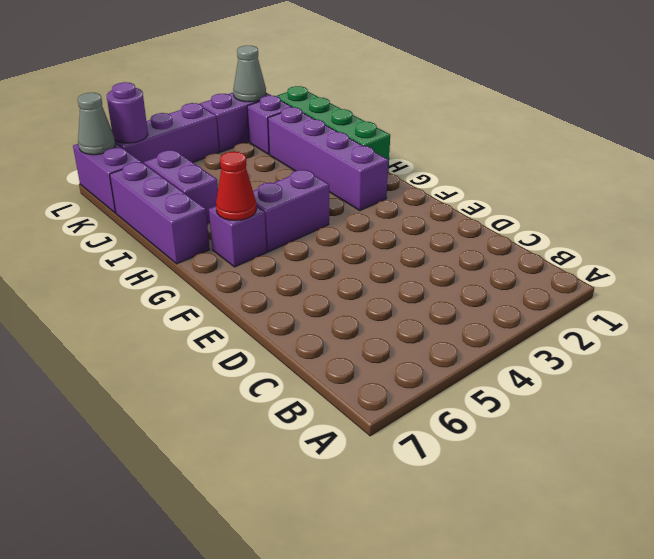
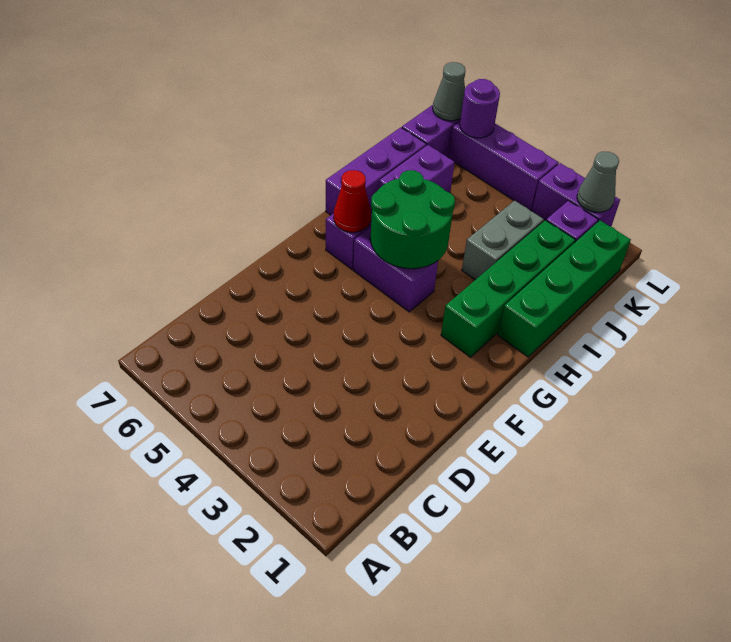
purple brick G2:J2 level 1 -> green brick G2:J2 level 1
none -> green round brick G4:H5 level 2
none -> grey brick I3:J3 level 1

